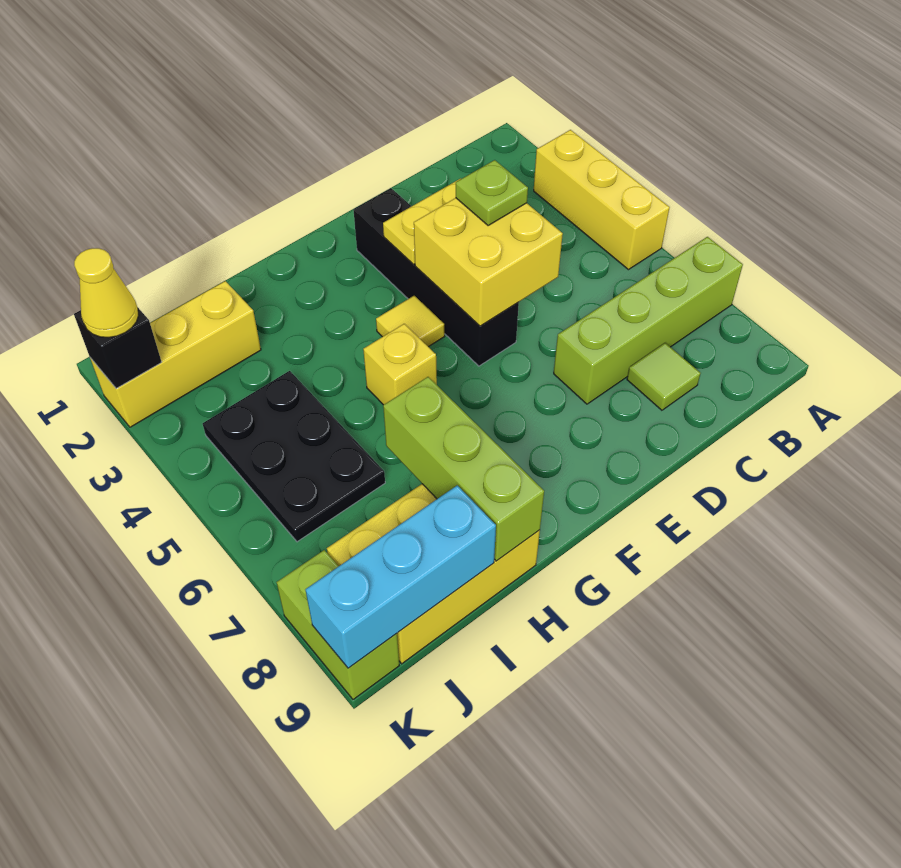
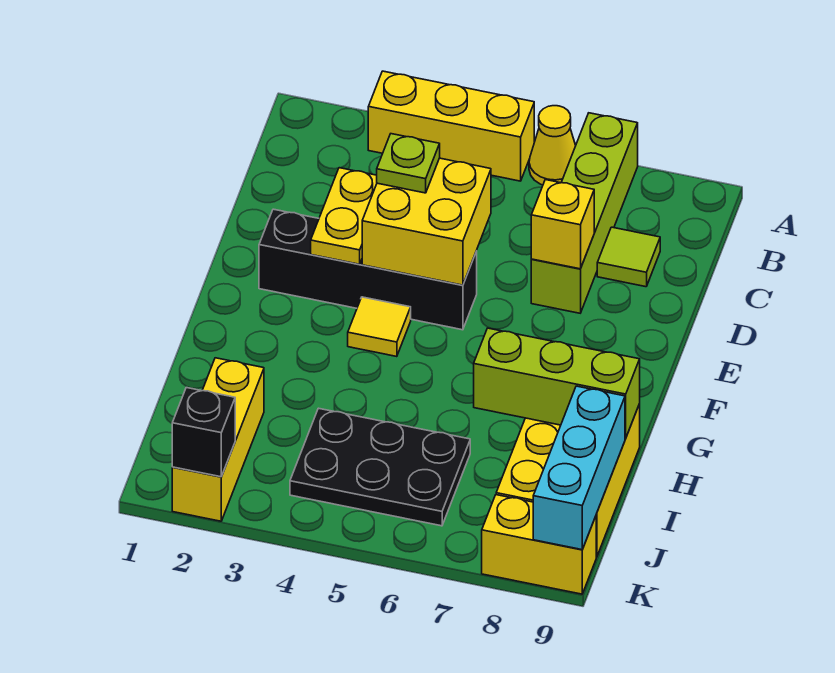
yellow brick G5 level 1 -> yellow brick D7 level 2
yellow cone K2 level 3 -> yellow cone A6 level 1
lime brick K8:K9 level 1 -> yellow brick K8:K9 level 1

